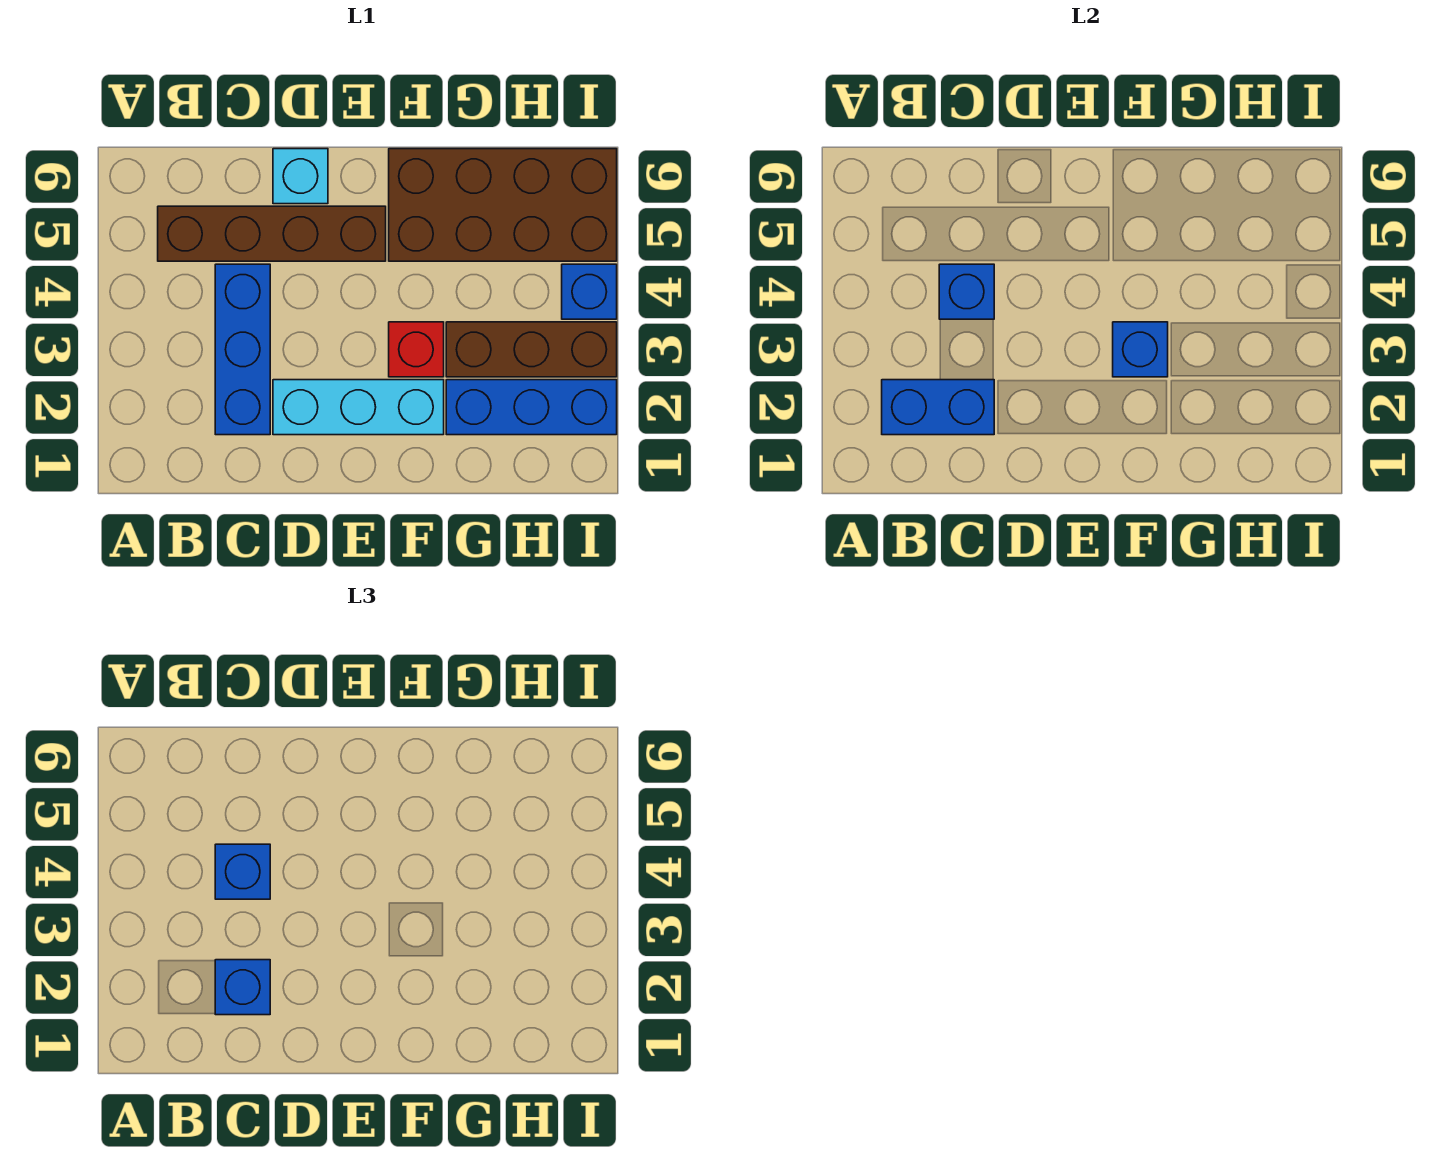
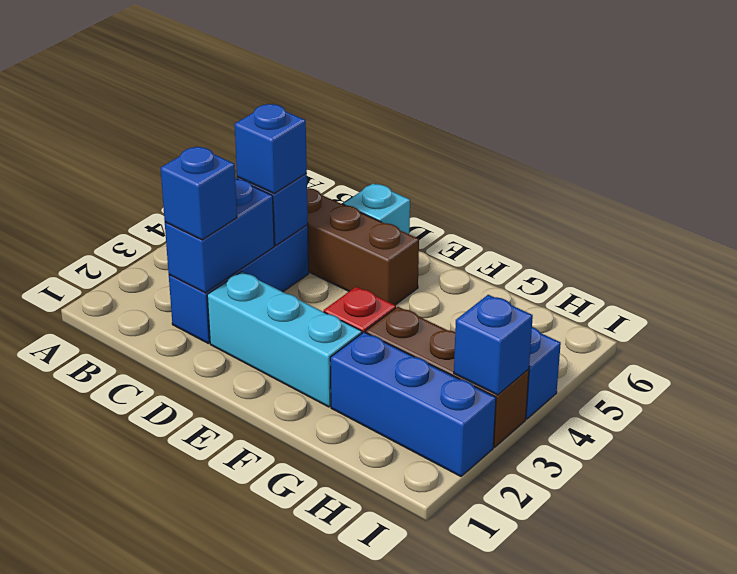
blue brick B2:C2 level 2 -> blue brick C2:C3 level 2
blue brick F3 level 2 -> blue brick I3 level 2
brown brick F5:I6 level 1 -> none

